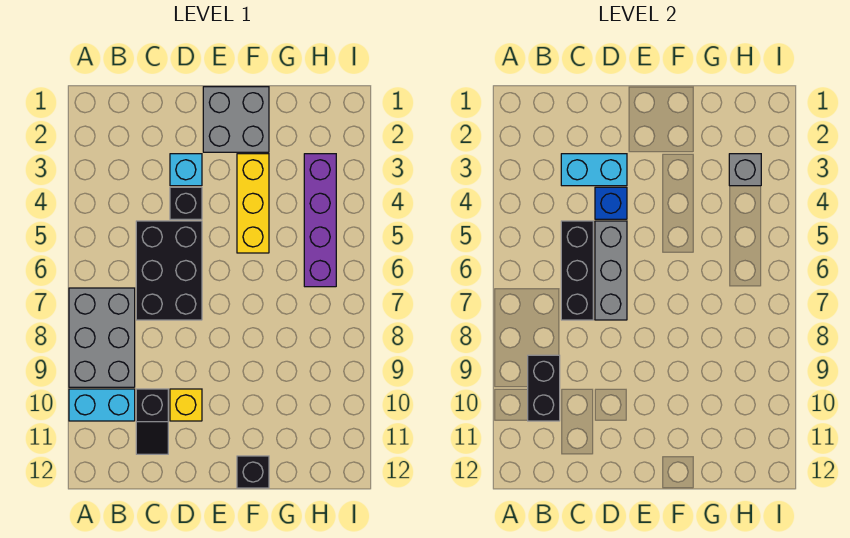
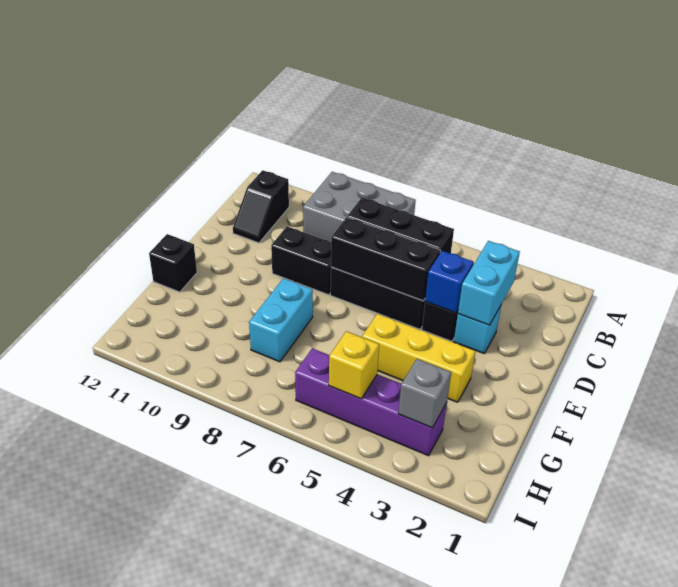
cyan brick A10:B10 level 1 -> cyan brick F8:G8 level 1
black brick B9:B10 level 2 -> black brick D8:D9 level 1
black slope C10:C11 level 1 top 10 -> black slope B11:C11 level 1 top B
grey brick D5:D7 level 2 -> black brick D5:D7 level 2
yellow brick D10 level 1 -> yellow brick H5 level 2
grey brick E1:F2 level 1 -> none

